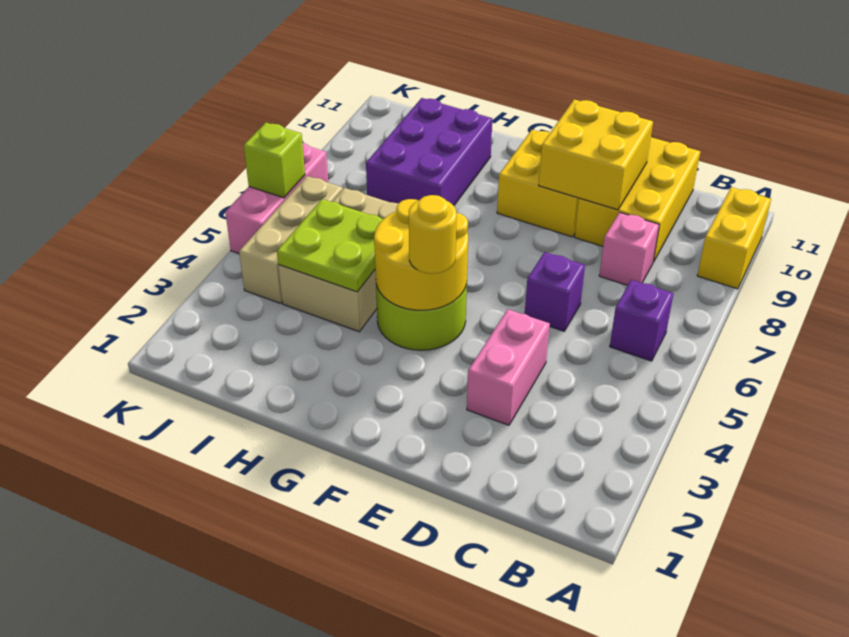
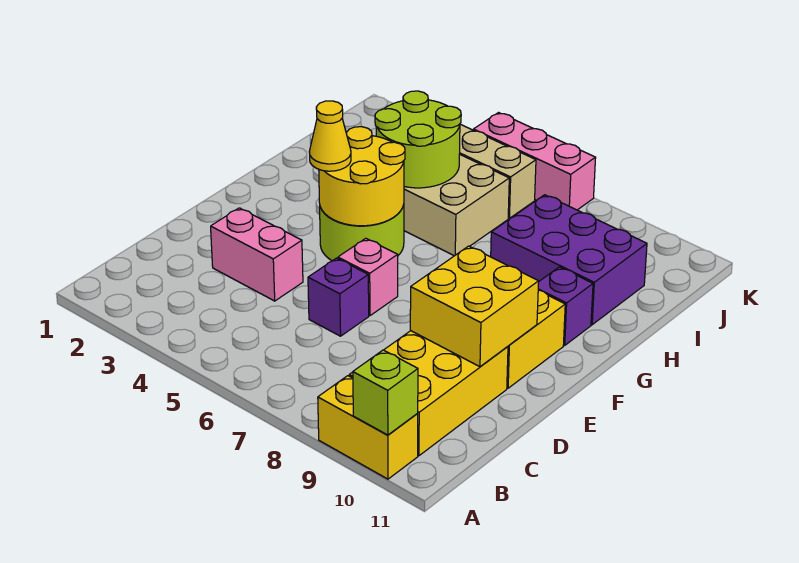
purple brick B6 level 1 -> purple brick G10 level 1
pink brick C8 level 1 -> pink brick E6 level 1
yellow brick C9:D11 level 1 -> yellow brick B9:D10 level 1
yellow round brick F4 level 3 -> yellow cone F4 level 3
lime plate H4:I5 level 2 -> lime round brick H4:I5 level 2
lime brick K6 level 2 -> lime brick A10 level 2

